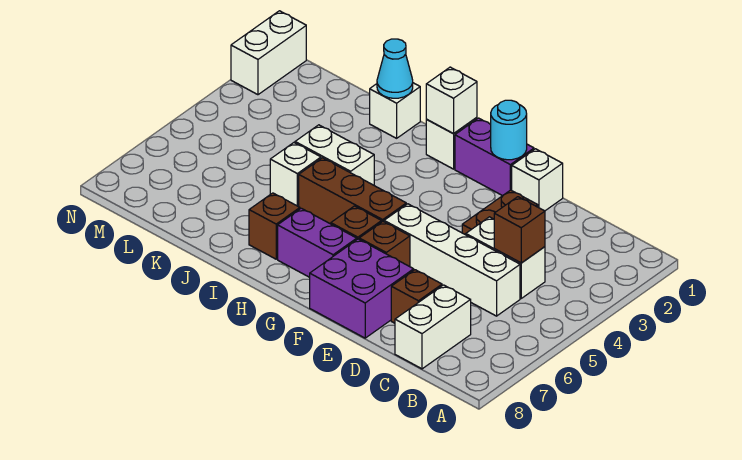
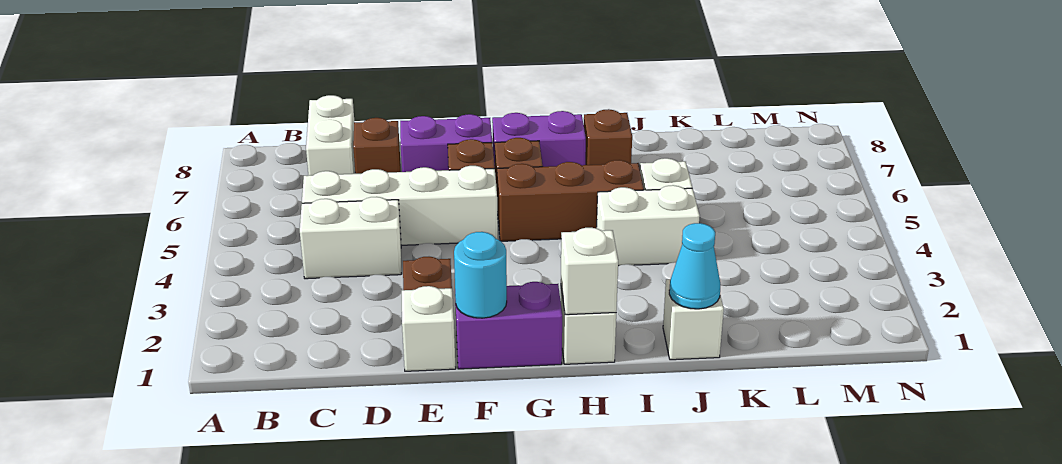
brown brick C4 level 2 -> none
purple brick E7:F8 level 1 -> purple brick E7:F7 level 1
white brick N1:N2 level 1 -> none

